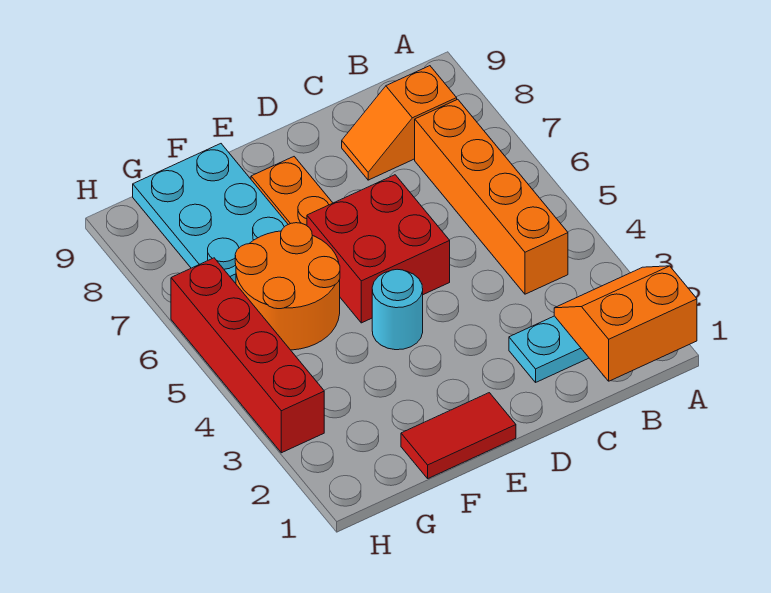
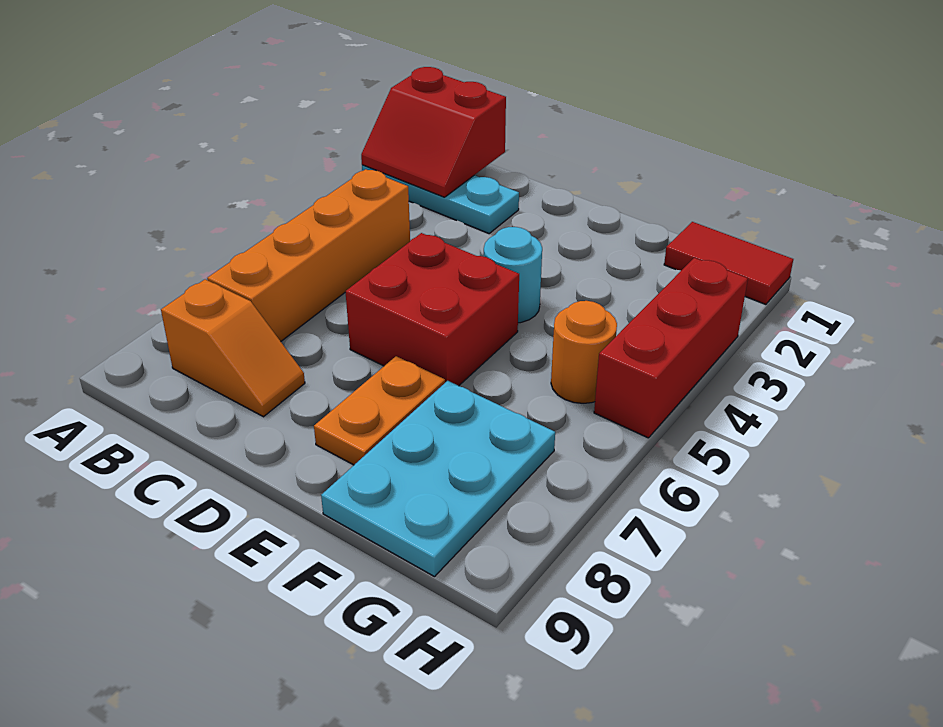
orange slope A1:B2 level 2 top 1 -> red slope A1:B2 level 2 top 1
red tile E1:F1 level 1 -> red tile G1:H1 level 1
orange round brick F5:G6 level 1 -> orange round brick G5 level 1
red brick H3:H6 level 1 -> red brick H3:H5 level 1

